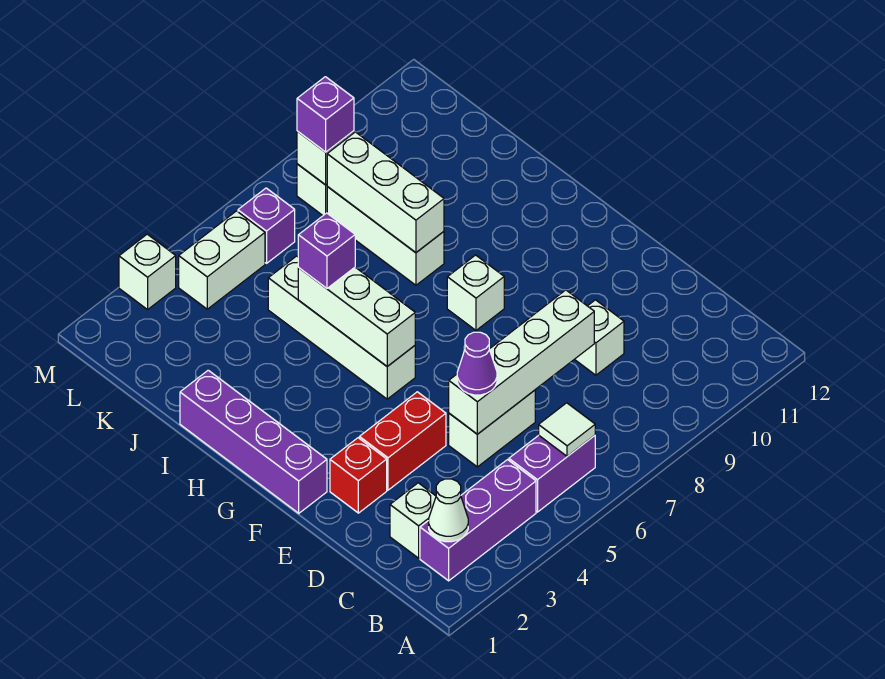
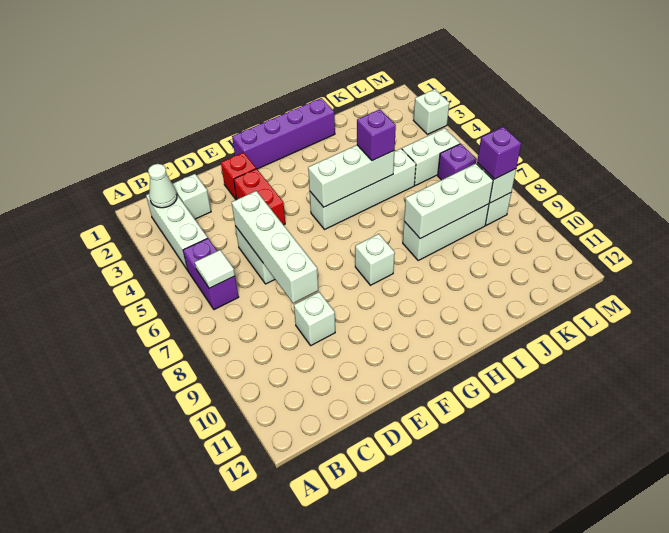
purple brick B2:B4 level 1 -> white brick B2:B4 level 1
purple cone D5 level 3 -> none
white brick L4:L5 level 1 -> white brick K5:L5 level 1

